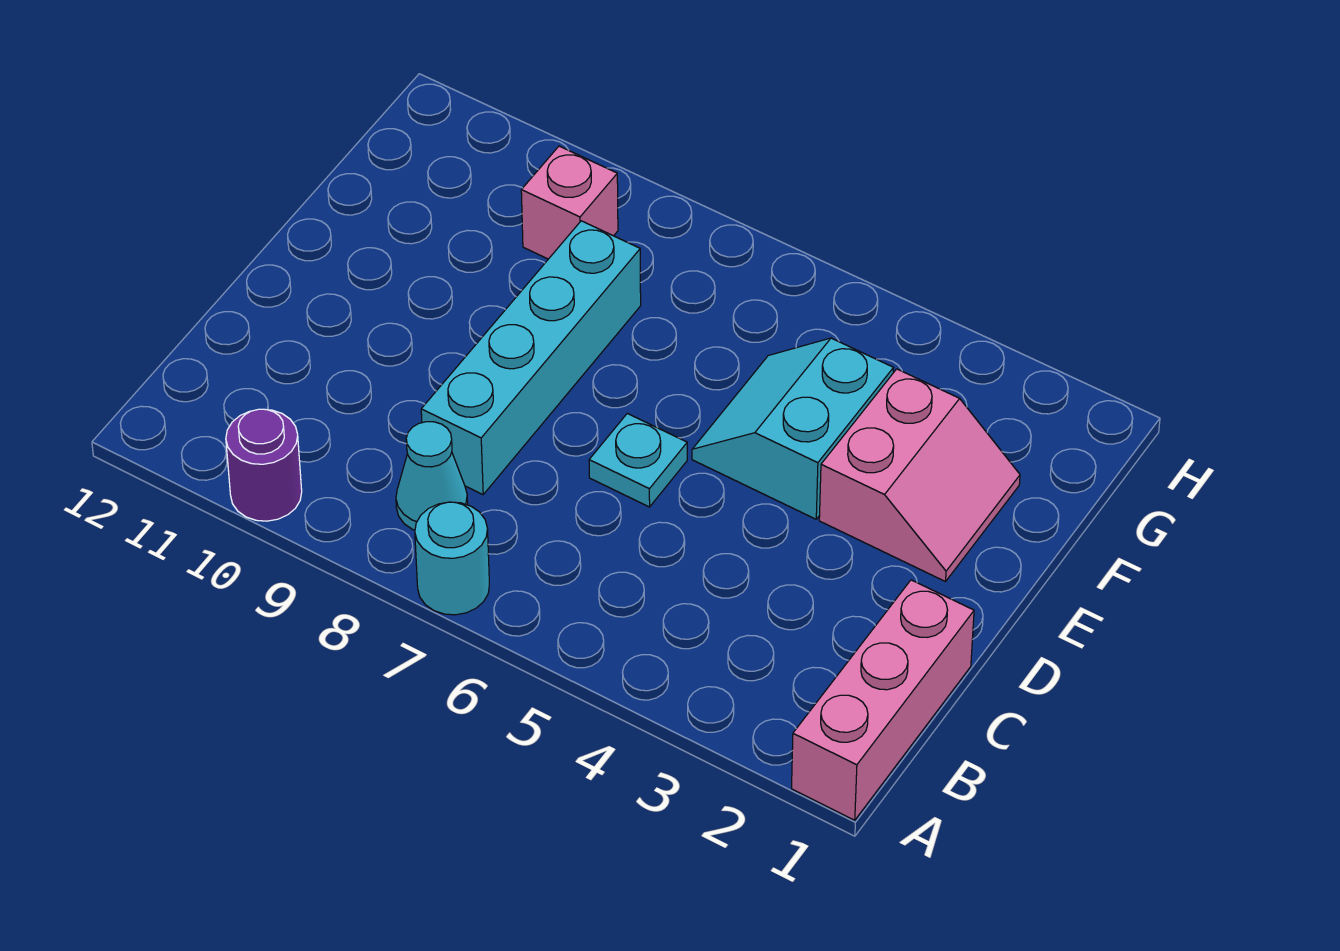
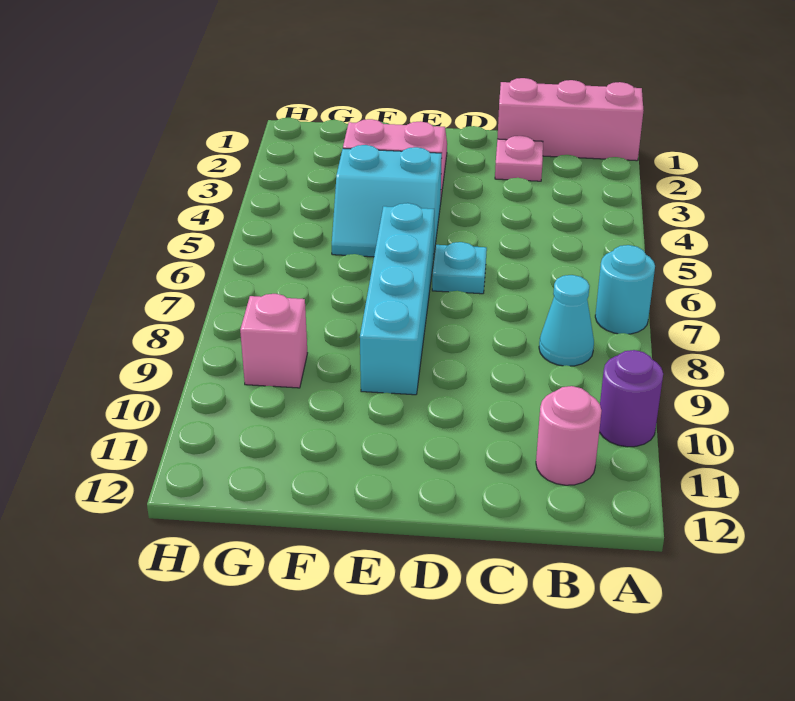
none -> pink round brick B11 level 1
none -> pink plate C2 level 1
cyan brick C8:F8 level 1 -> cyan brick E6:E9 level 1

